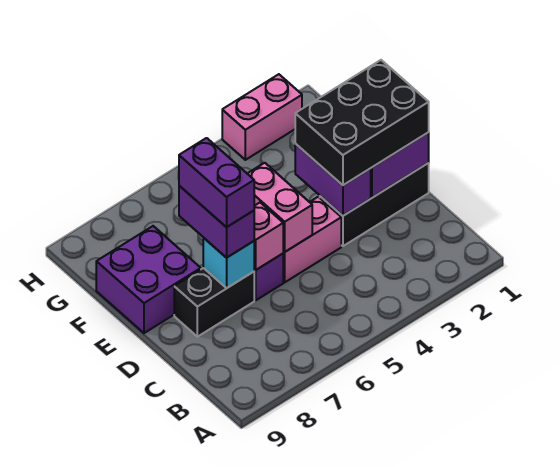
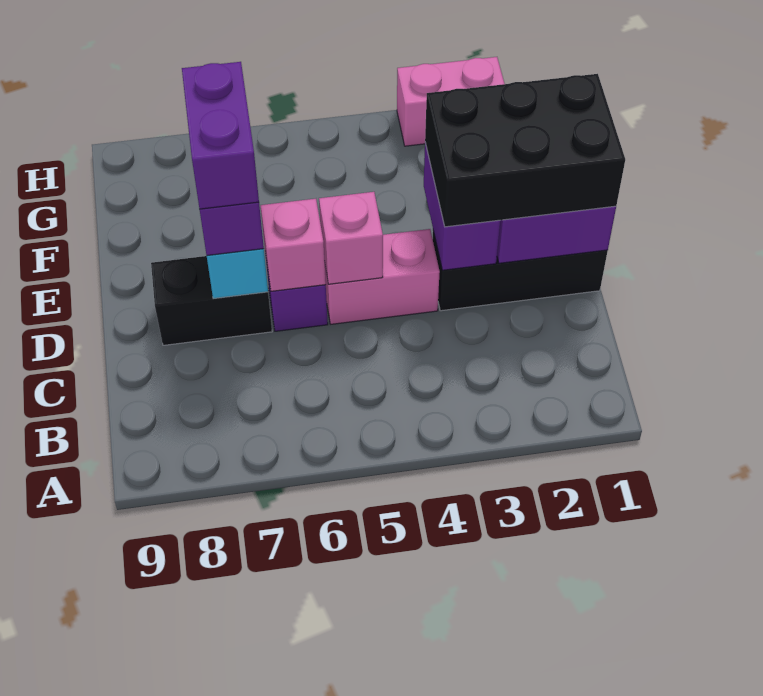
pink brick D5:E5 level 2 -> pink brick D5 level 2
purple brick E8:F9 level 1 -> none

